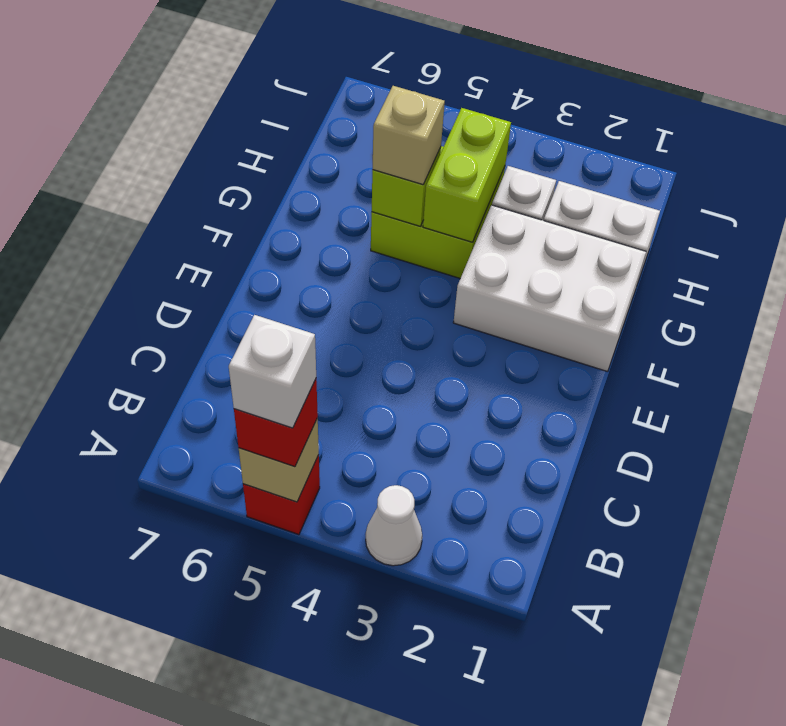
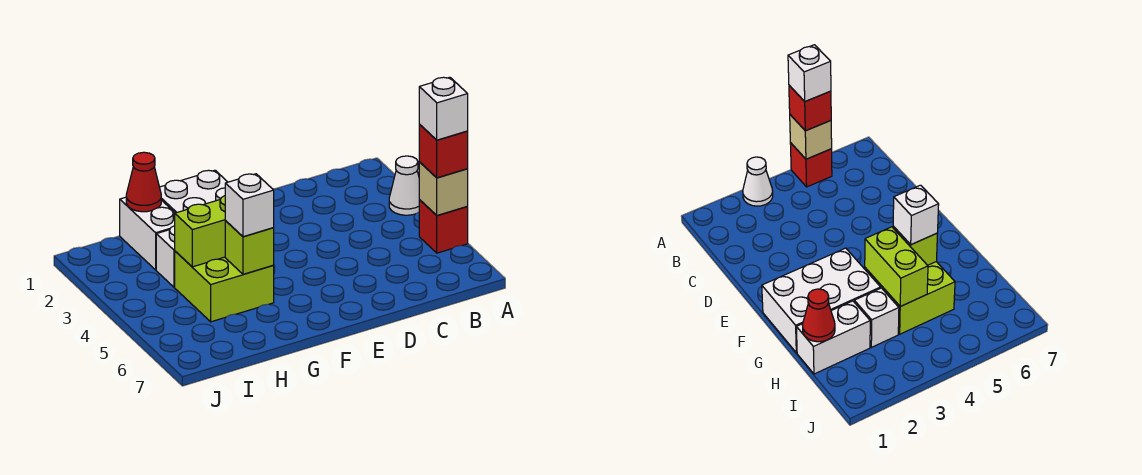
tan brick G5 level 3 -> white brick G5 level 3
none -> red cone H1 level 2

